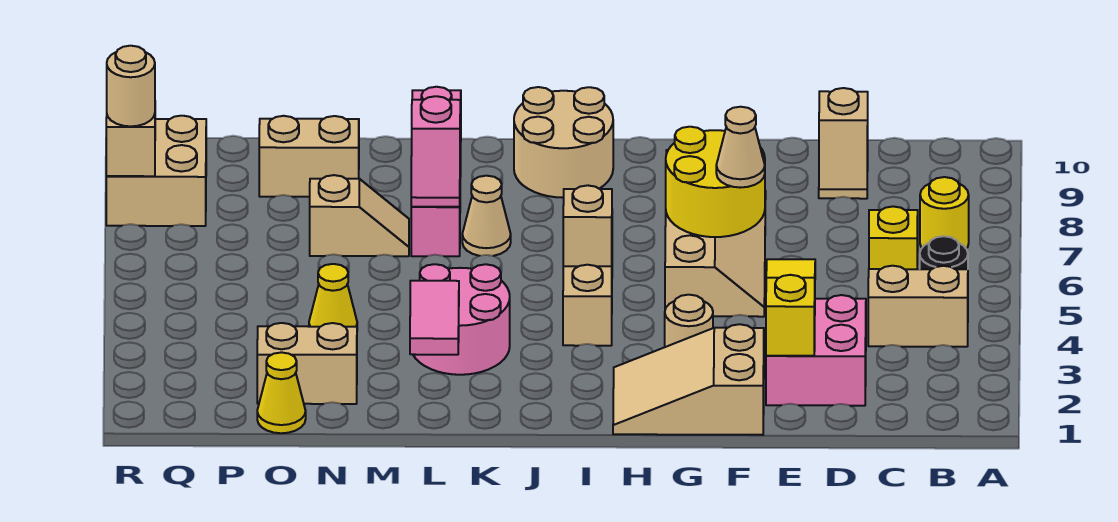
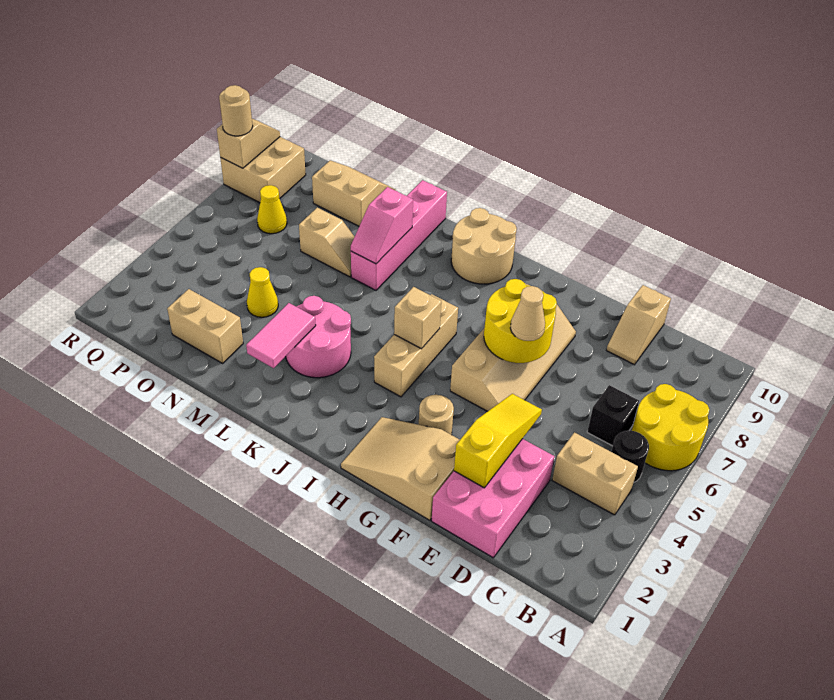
yellow round brick B7 level 1 -> yellow round brick A6:B7 level 1
yellow brick C6 level 1 -> black brick C6 level 1
pink brick D2:E3 level 1 -> pink brick D1:E3 level 1
tan cone K7 level 1 -> none
yellow cone O1 level 1 -> yellow cone P7 level 1

